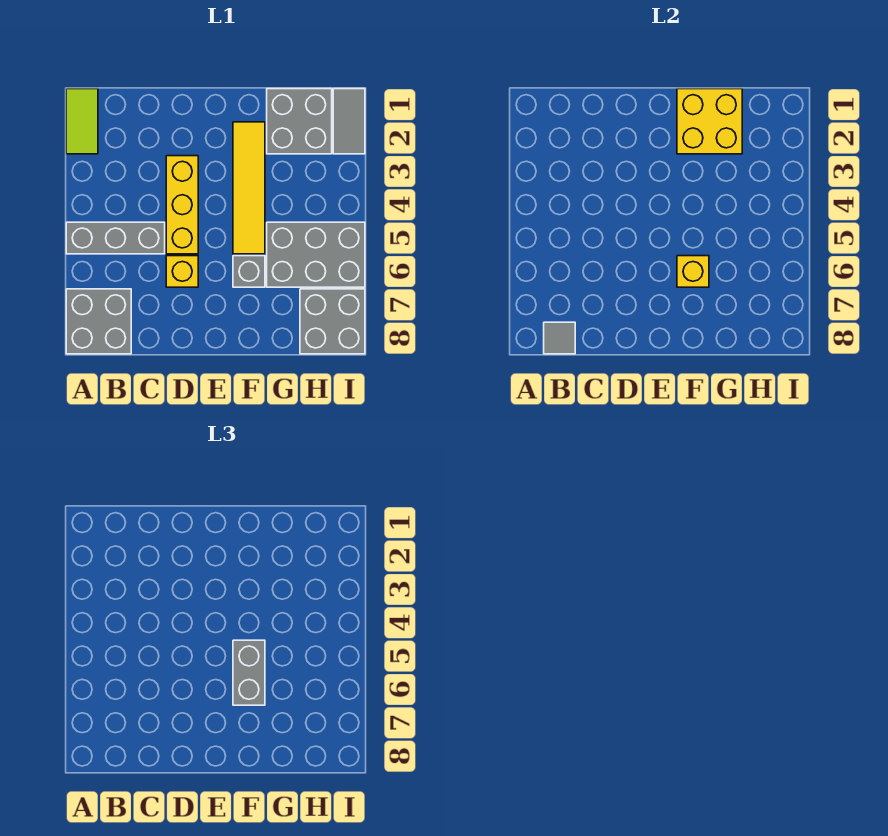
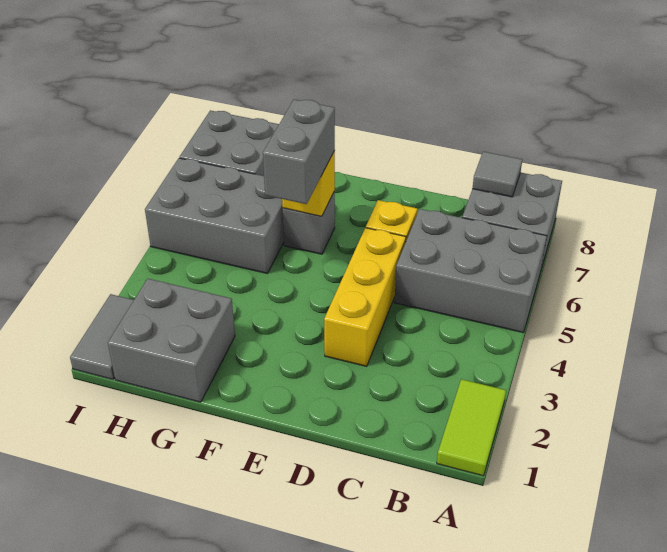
grey brick A5:C5 level 1 -> grey brick A5:C6 level 1
yellow brick F1:G2 level 2 -> none
yellow tile F2:F5 level 1 -> none

